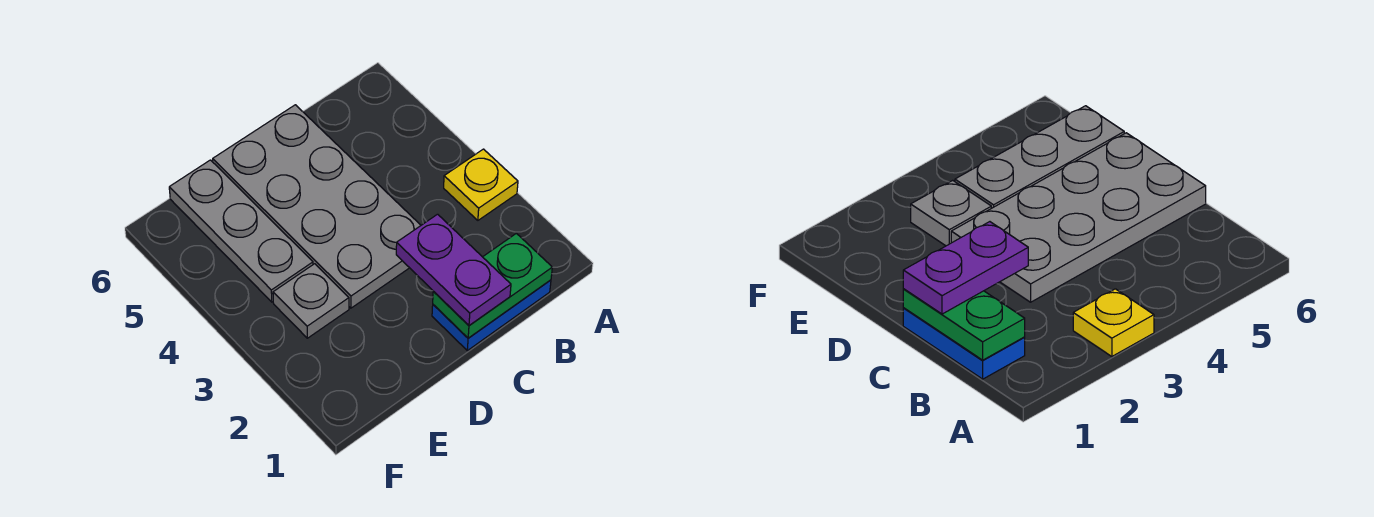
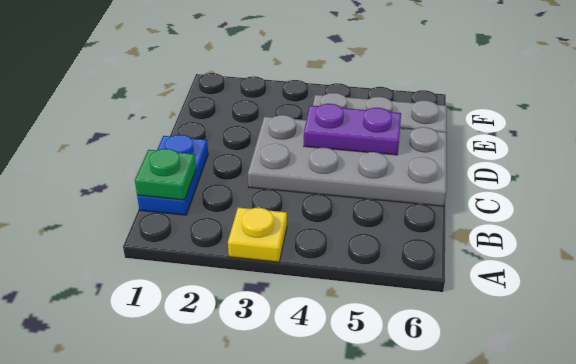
green plate B1:C1 level 2 -> green plate B1 level 2
purple plate C1:C2 level 3 -> purple plate D4:D5 level 2
grey plate E3 level 1 -> none

